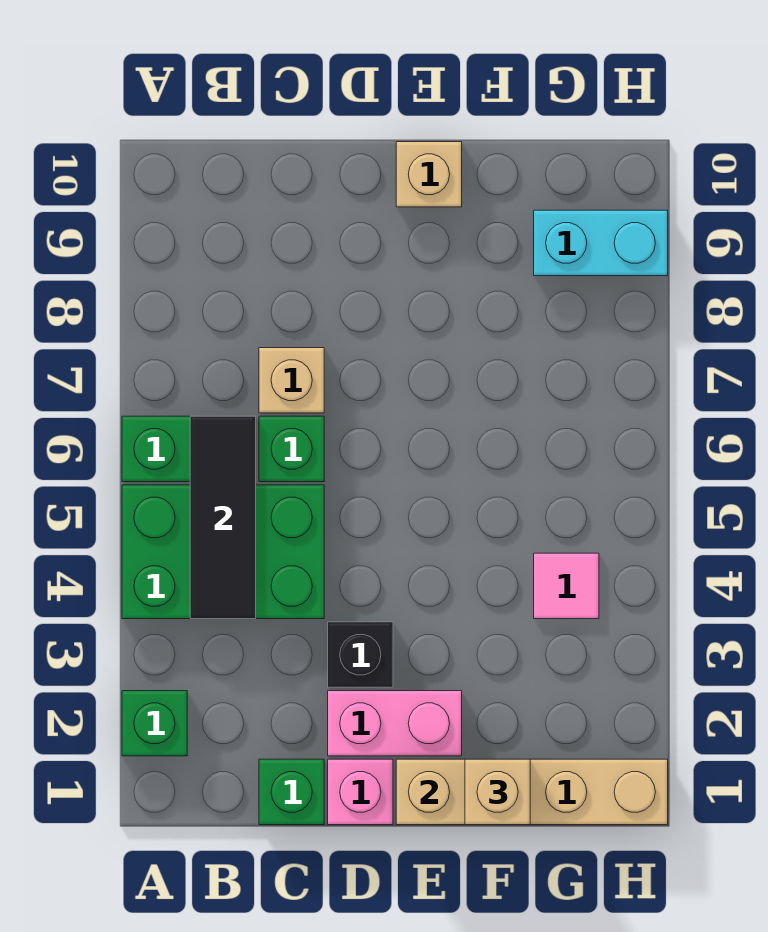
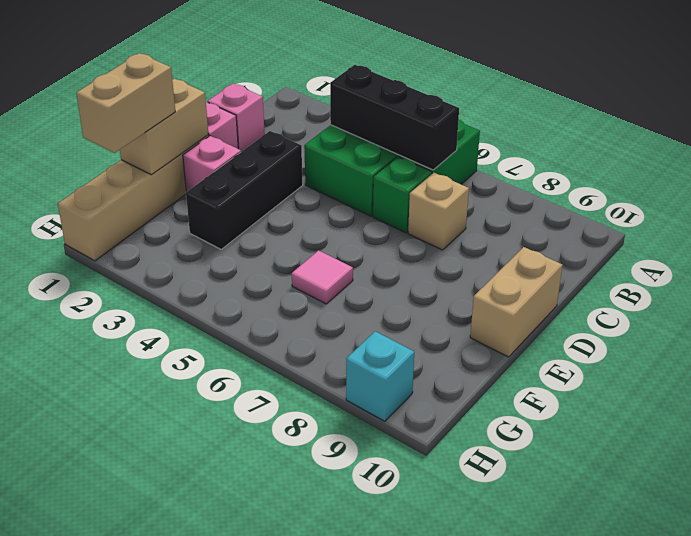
green brick A2 level 1 -> none
black tile B4:B6 level 2 -> black brick B4:B6 level 2
green brick C1 level 1 -> pink brick C1 level 1
pink brick D2:E2 level 1 -> pink brick E2 level 1
black brick D3 level 1 -> black brick D3:F3 level 1
tan brick E10 level 1 -> tan brick D10:E10 level 1
tan brick F1 level 3 -> tan brick F1:G1 level 3
pink tile G4 level 1 -> pink tile F6 level 1
cyan brick G9:H9 level 1 -> cyan brick H9 level 1

